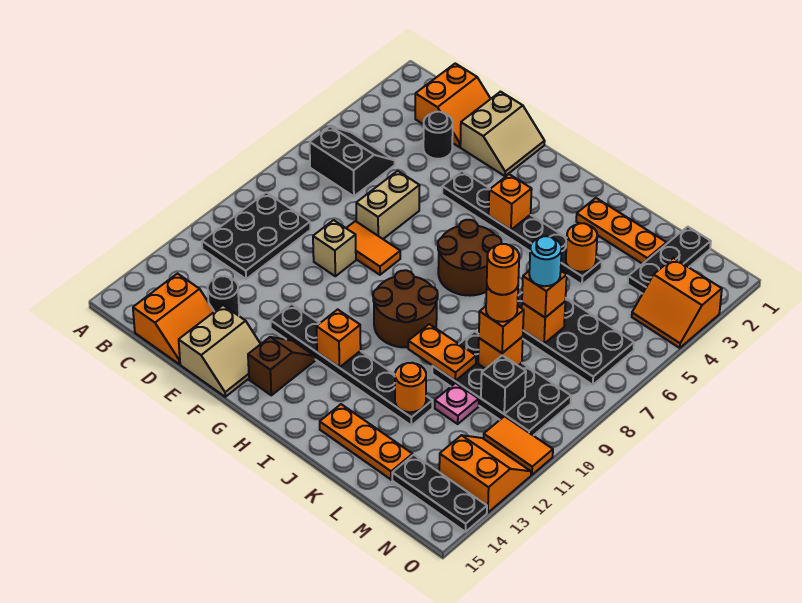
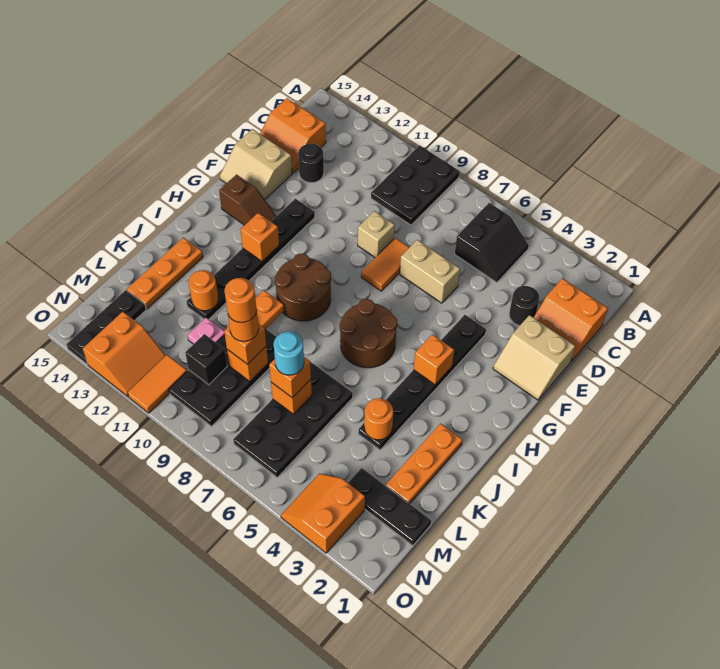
black plate B9:C11 level 1 -> black plate A9:C10 level 1

